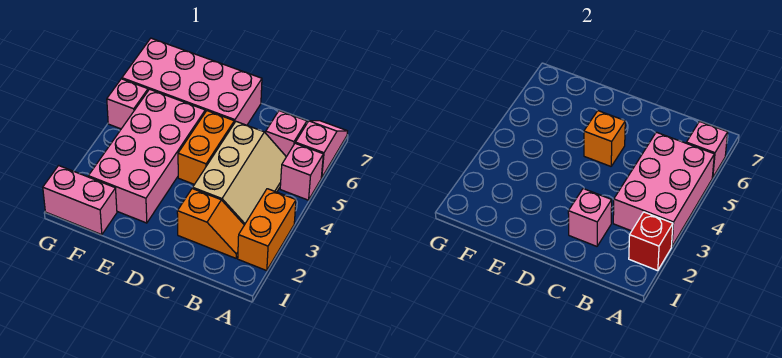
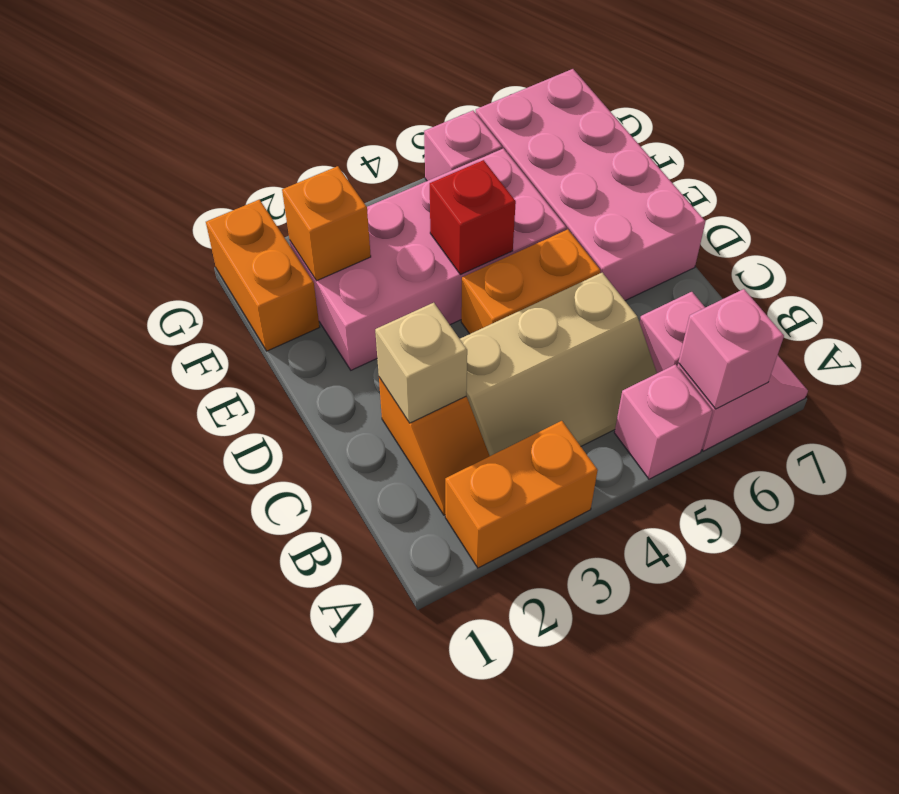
red brick A2 level 2 -> red brick E4 level 2
pink brick A3:B5 level 2 -> none
pink brick C2 level 2 -> tan brick C2 level 2
orange brick D5 level 2 -> orange brick F2 level 2
pink brick F1:G1 level 1 -> orange brick F1:G1 level 1

